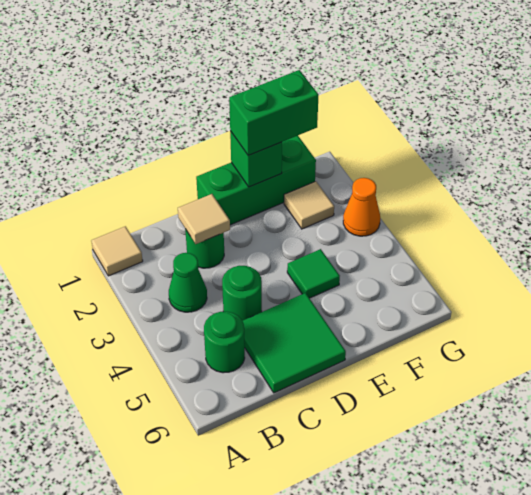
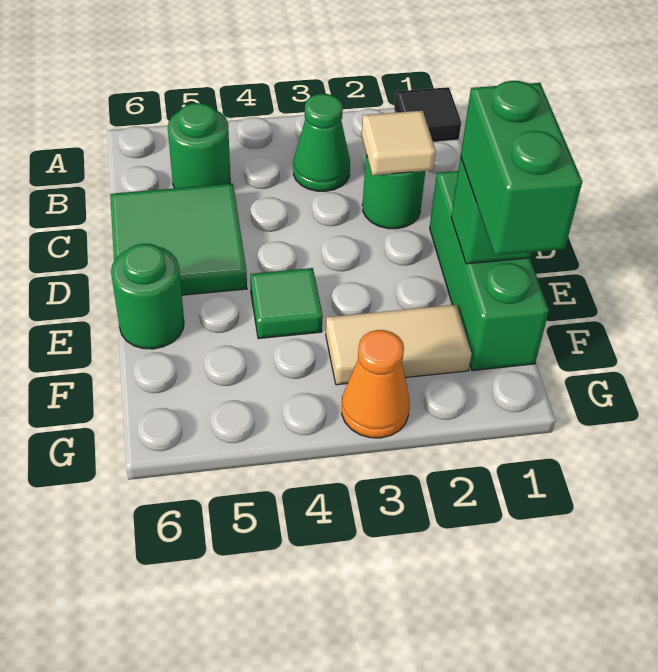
tan tile A1 level 1 -> black tile A1 level 1
green round brick C4 level 1 -> green round brick E6 level 1
tan tile F2 level 1 -> tan tile F2:F3 level 1

